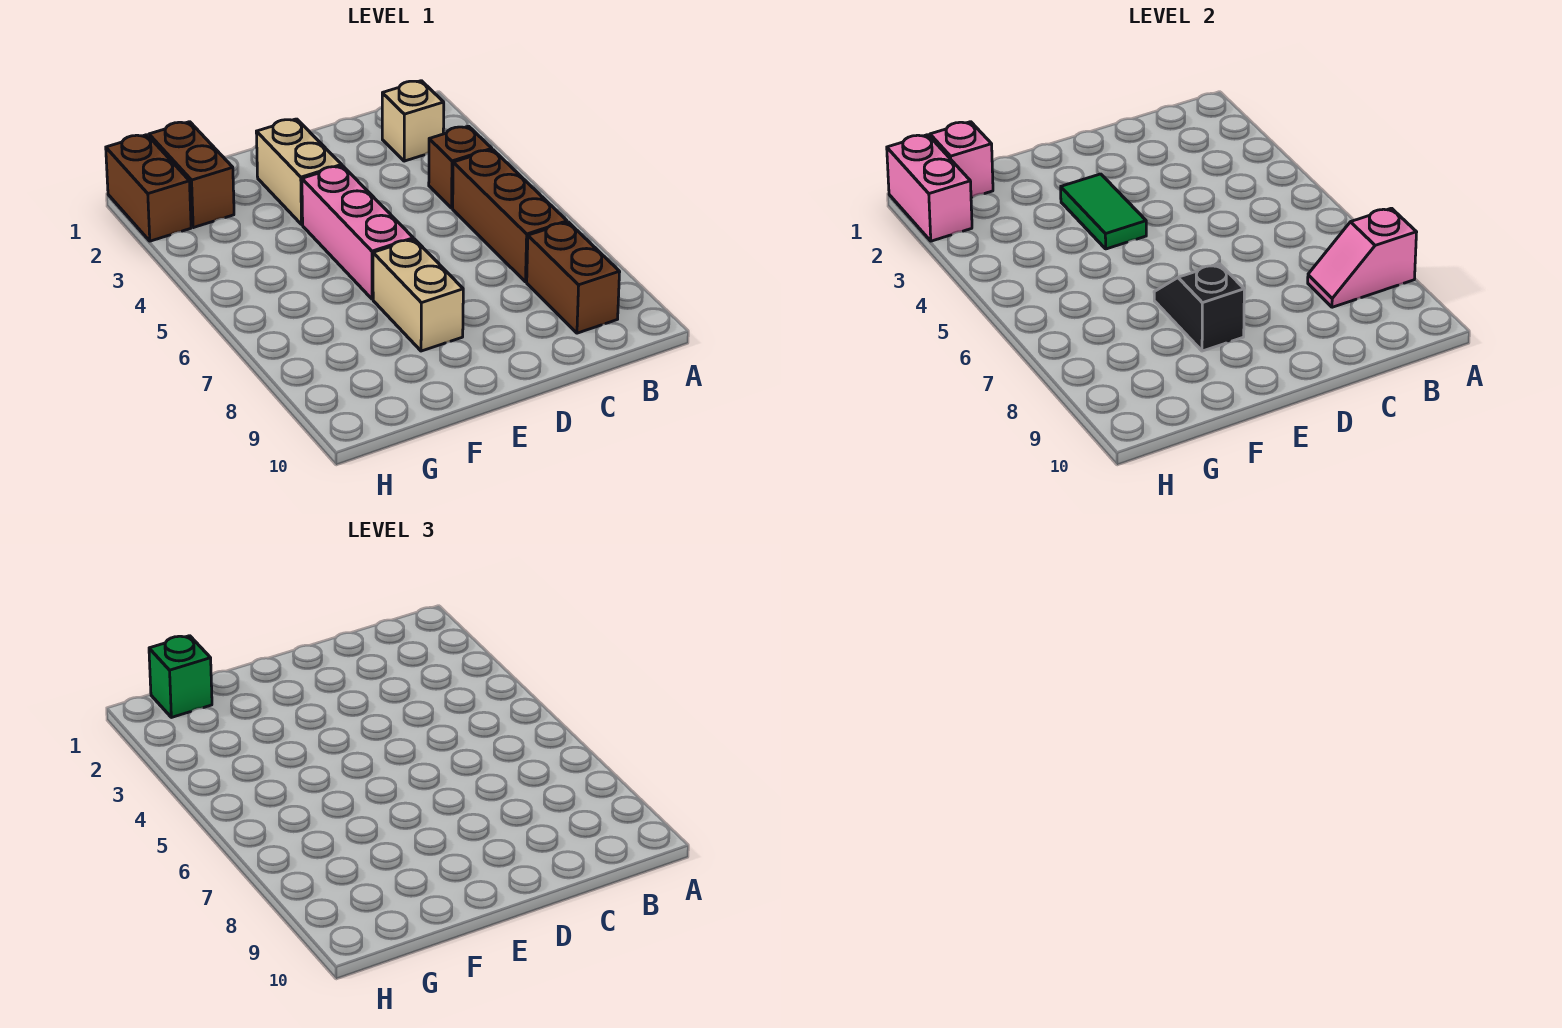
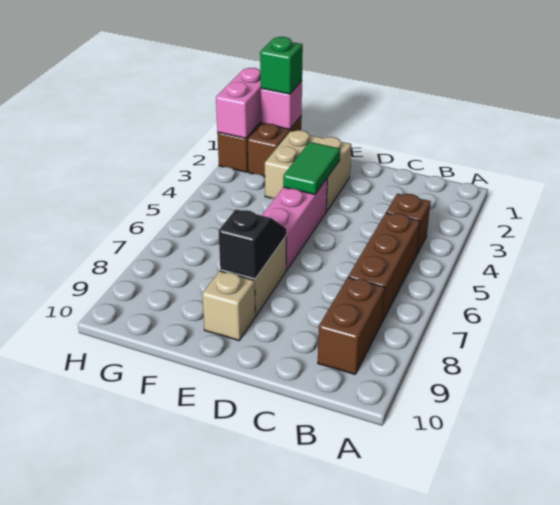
pink slope A8:B8 level 2 top A -> none
tan brick B2 level 1 -> tan brick E9 level 1
tan brick E2:E3 level 1 -> tan brick E2:F3 level 1

